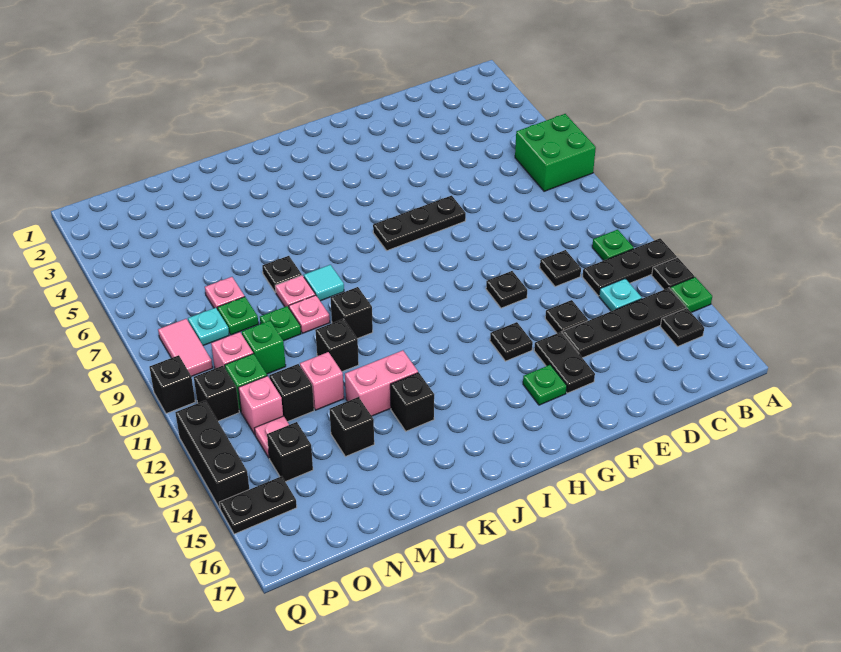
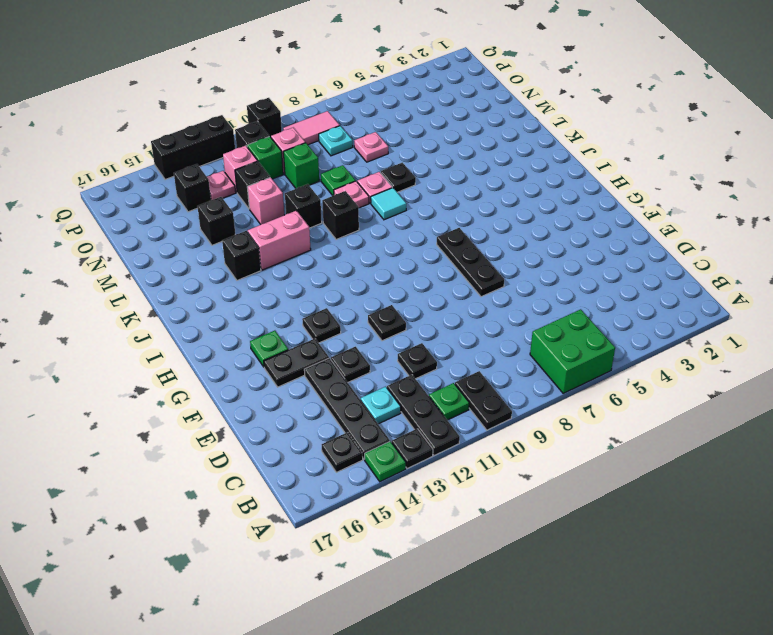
pink brick K13:L13 level 1 -> pink brick K12:K13 level 1
green plate N8 level 1 -> none
black plate P15:Q15 level 1 -> black plate A10:B10 level 1

